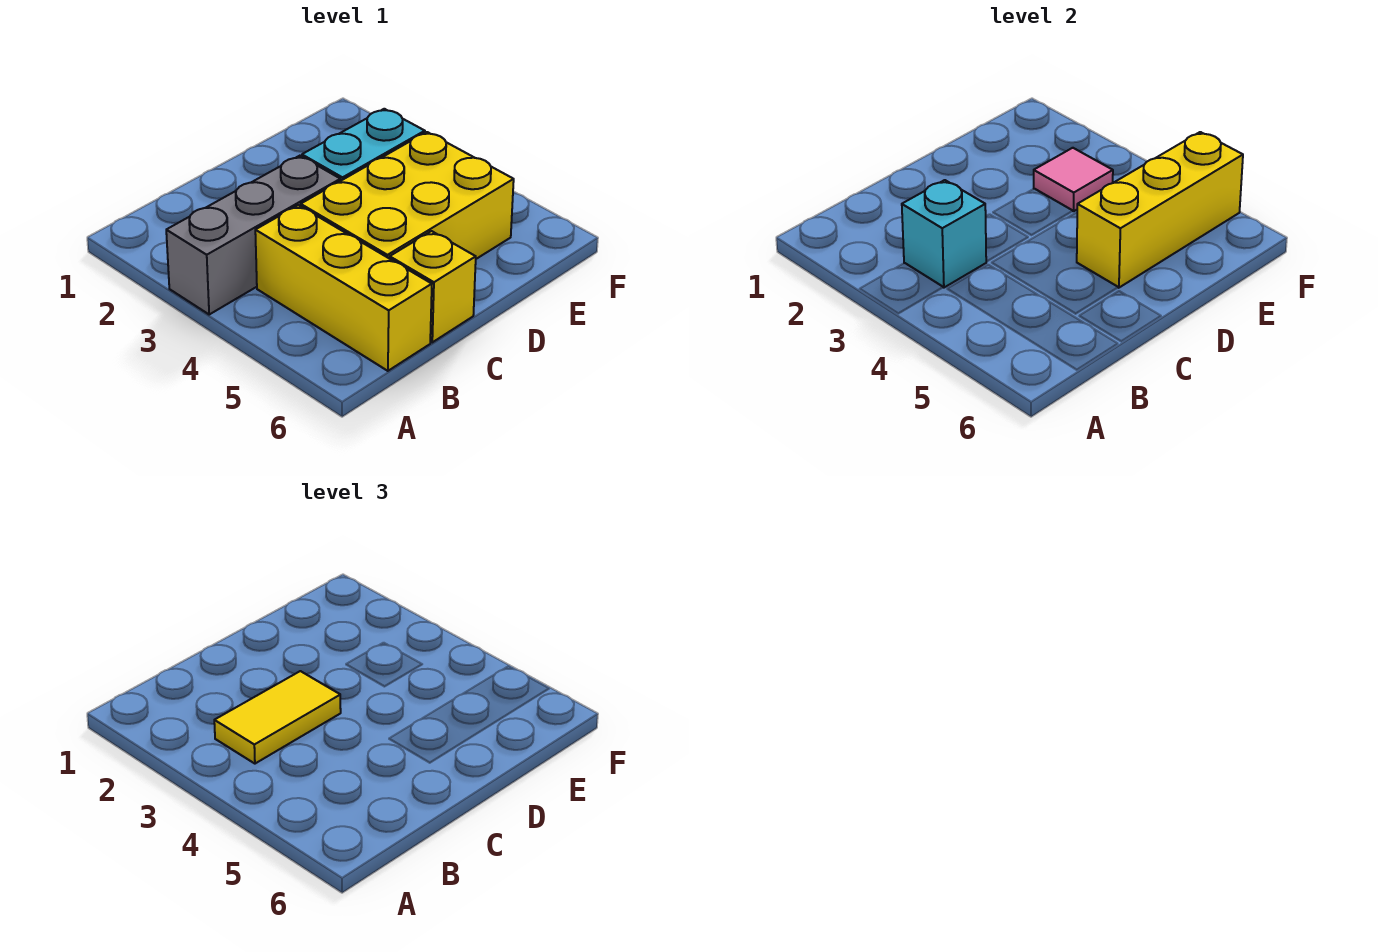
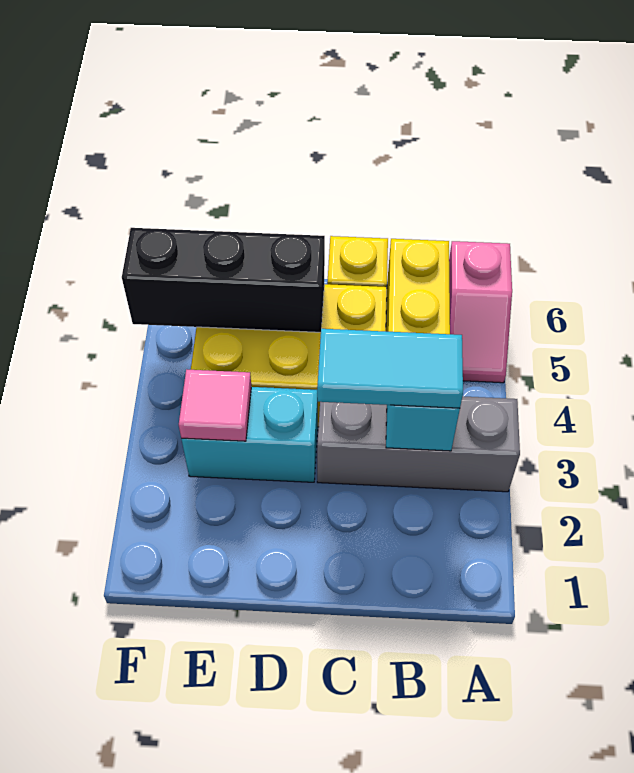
none -> pink slope A5:A6 level 1 top 6
yellow tile B3:C3 level 3 -> cyan tile B3:C3 level 3
yellow brick D5:F5 level 2 -> black brick D5:F5 level 2

